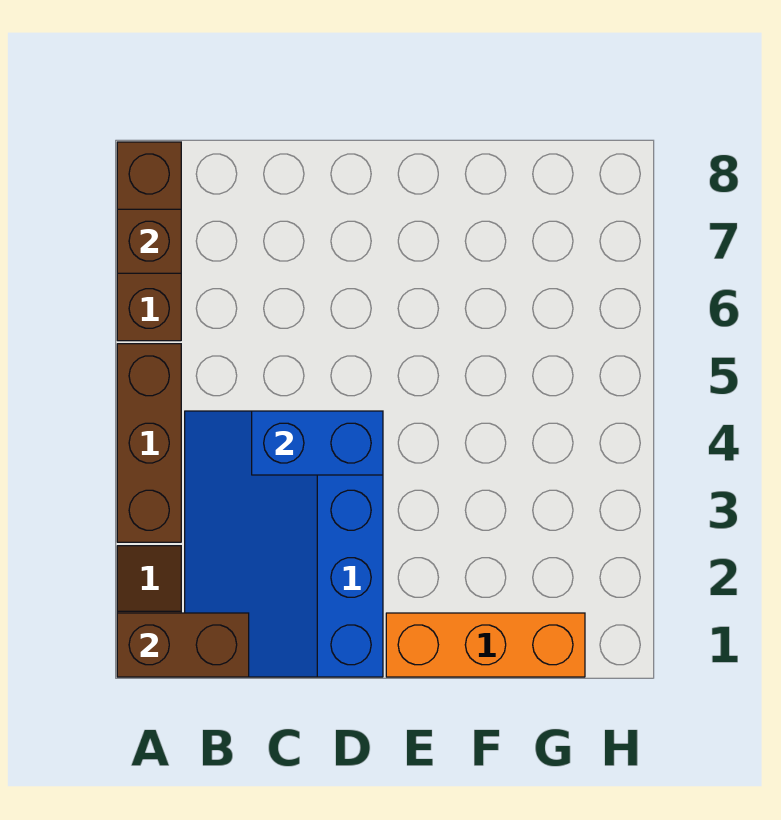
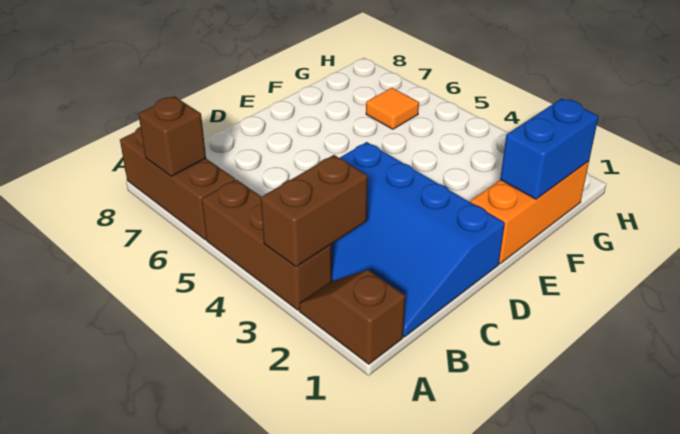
brown brick A1:B1 level 2 -> brown brick A3:B3 level 2
blue brick C4:D4 level 2 -> blue brick F1:G1 level 2
none -> orange tile G6 level 1

